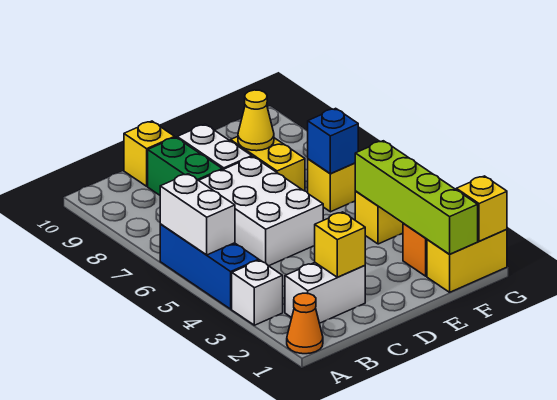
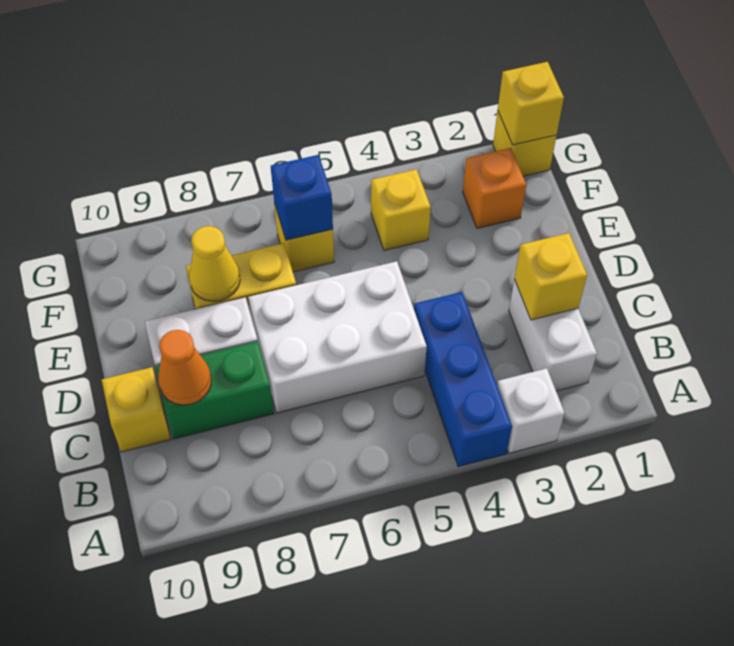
orange cone A1 level 1 -> orange cone C9 level 2
blue brick A4:A6 level 1 -> blue brick A4:C4 level 1
white brick A5:A6 level 2 -> none
yellow brick F1:G1 level 1 -> yellow brick G1 level 1
lime brick F1:F4 level 2 -> none

